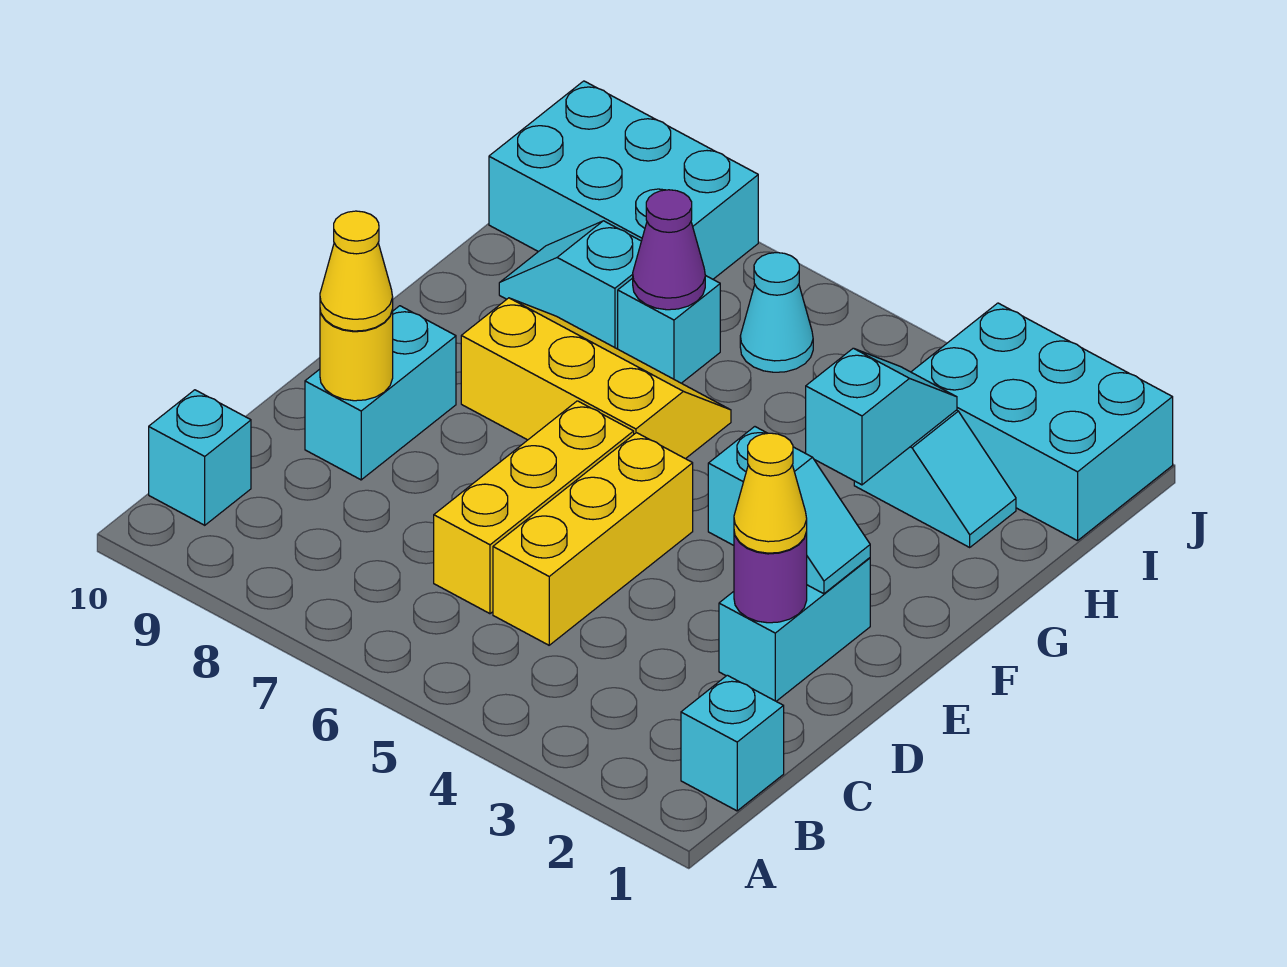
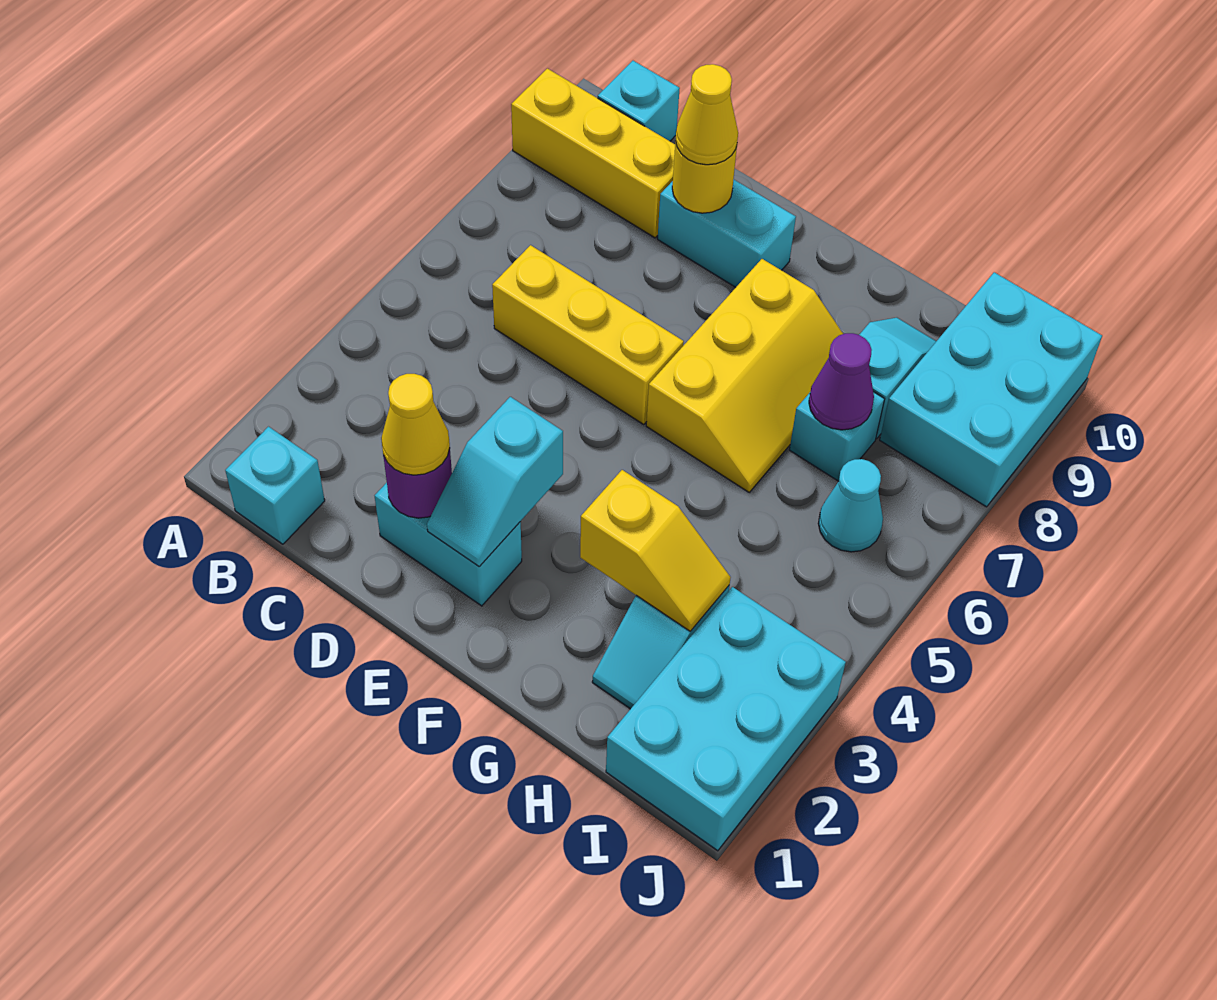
yellow brick C5:E5 level 1 -> yellow brick A9:C9 level 1
cyan slope G3:H3 level 2 top G -> yellow slope G3:H3 level 2 top G

